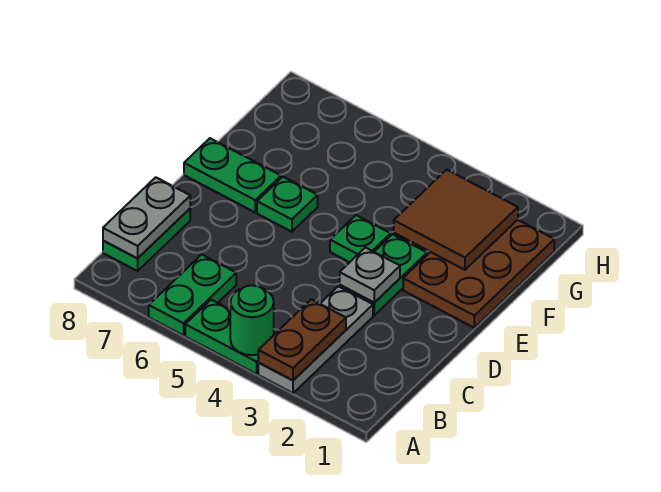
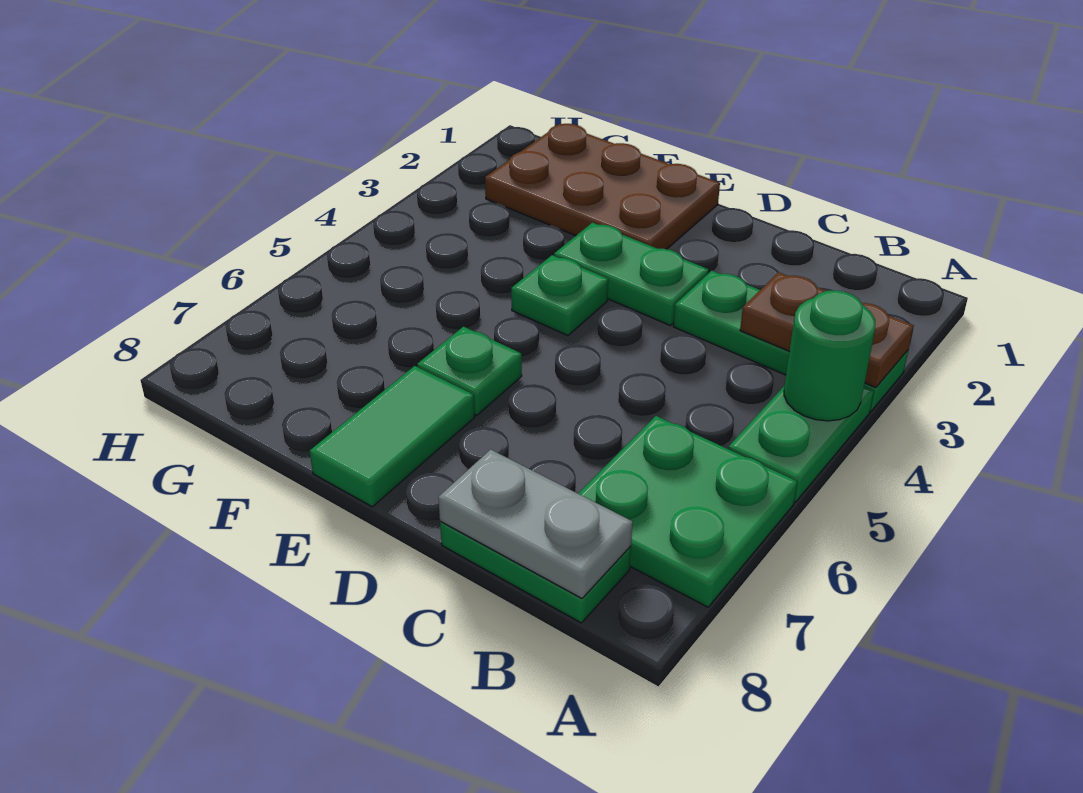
grey plate A3:C3 level 1 -> green plate A3:C3 level 1
green plate A6:B6 level 1 -> green plate A6:B7 level 1
grey plate D3 level 2 -> none
green plate E7:E8 level 1 -> green tile E7:E8 level 1
brown tile F2:G3 level 2 -> none

